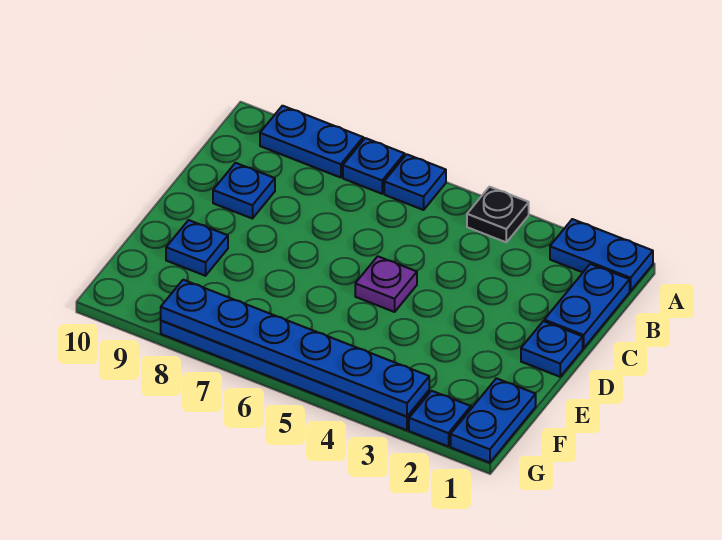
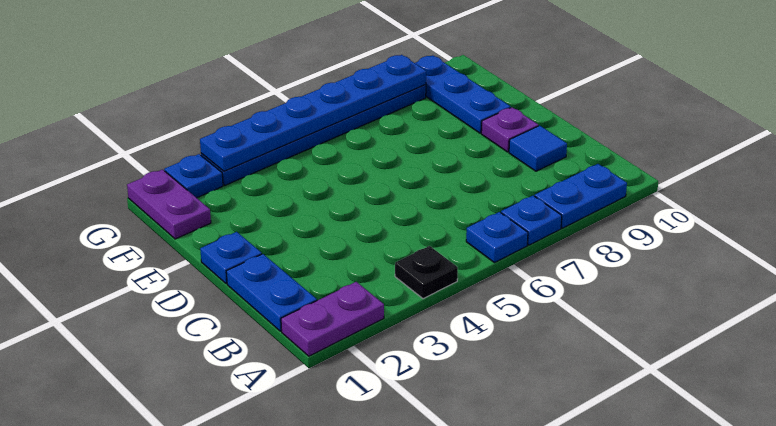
blue plate A1:A2 level 1 -> purple plate A1:A2 level 1
blue plate C9 level 1 -> blue tile C9 level 1
purple plate D5 level 1 -> purple plate D9 level 1
blue plate E9 level 1 -> blue plate E9:G9 level 1
blue plate F1:G1 level 1 -> purple plate F1:G1 level 1

